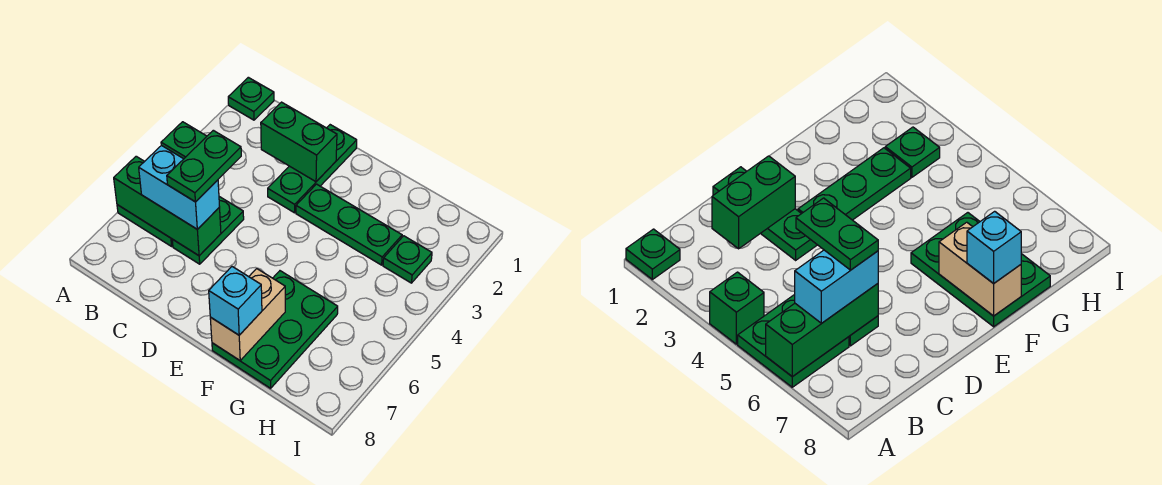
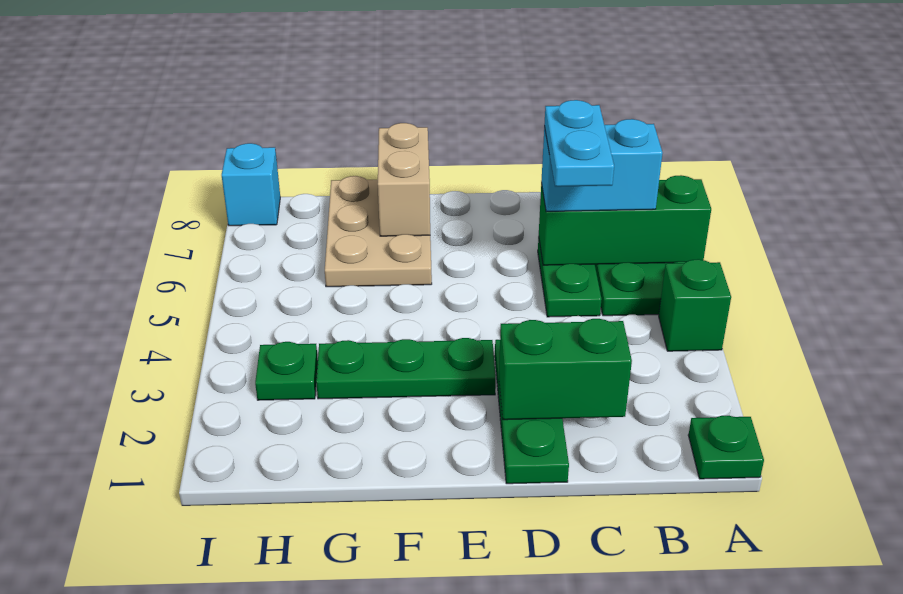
green plate C5:C6 level 4 -> cyan plate C5:C6 level 4
green plate F6:G8 level 1 -> tan plate F6:G8 level 1
cyan brick F8 level 3 -> cyan brick I8 level 1

